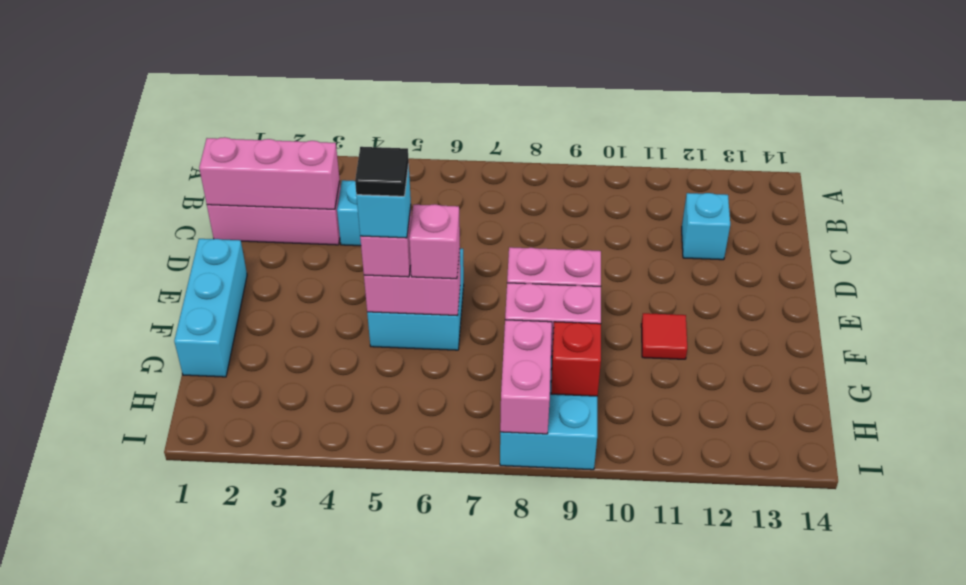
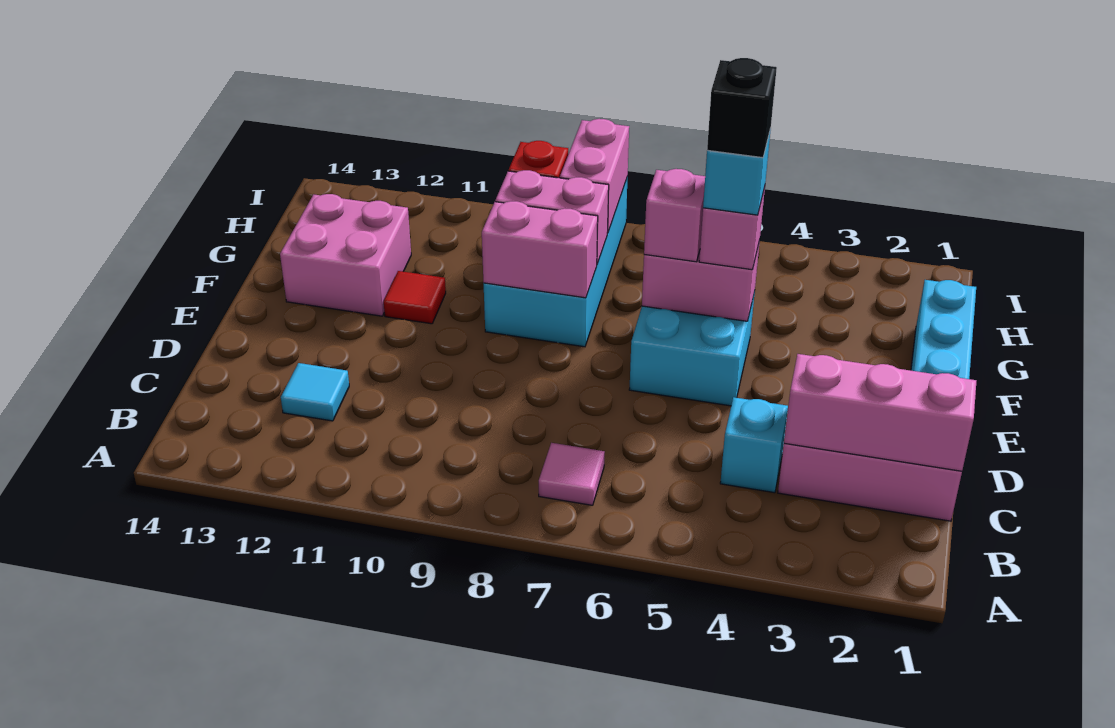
none -> pink tile B7 level 1
cyan brick C12 level 1 -> cyan tile C12 level 1
black tile F5 level 5 -> black brick F5 level 5
none -> pink brick F12:G13 level 1

